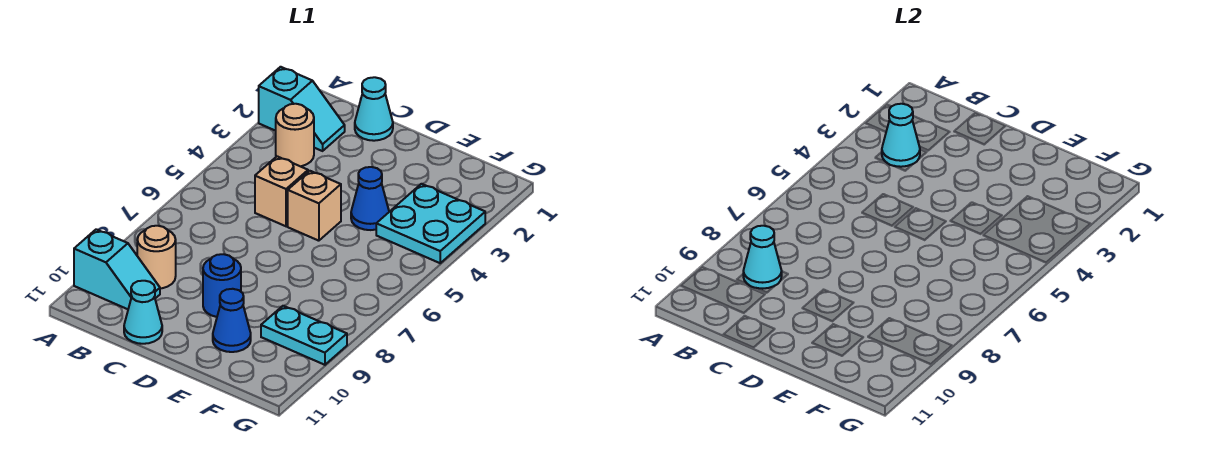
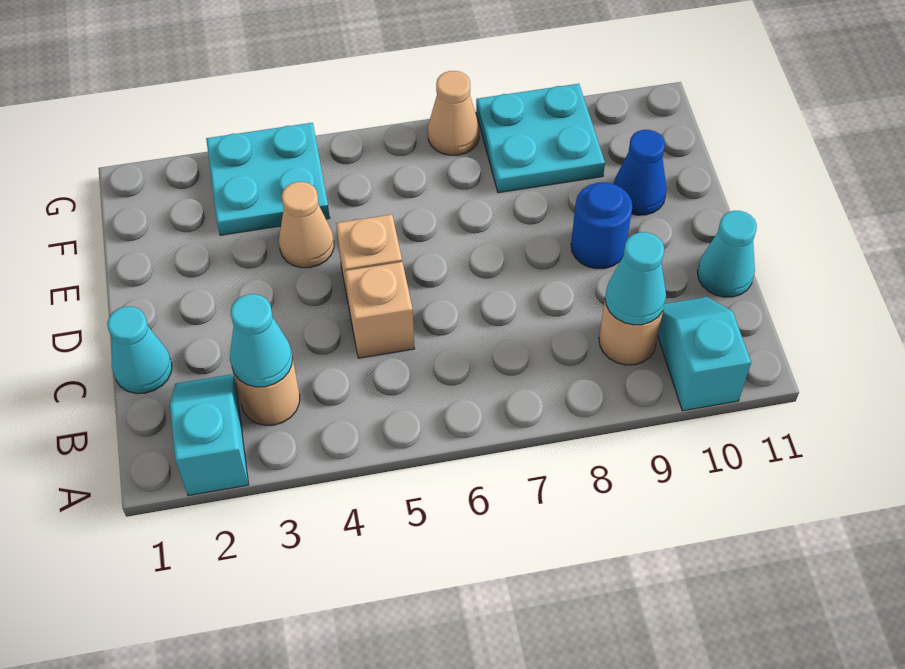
blue cone E4 level 1 -> tan cone E4 level 1
cyan plate F9:G9 level 1 -> cyan plate F8:G9 level 1
none -> tan cone G7 level 1

